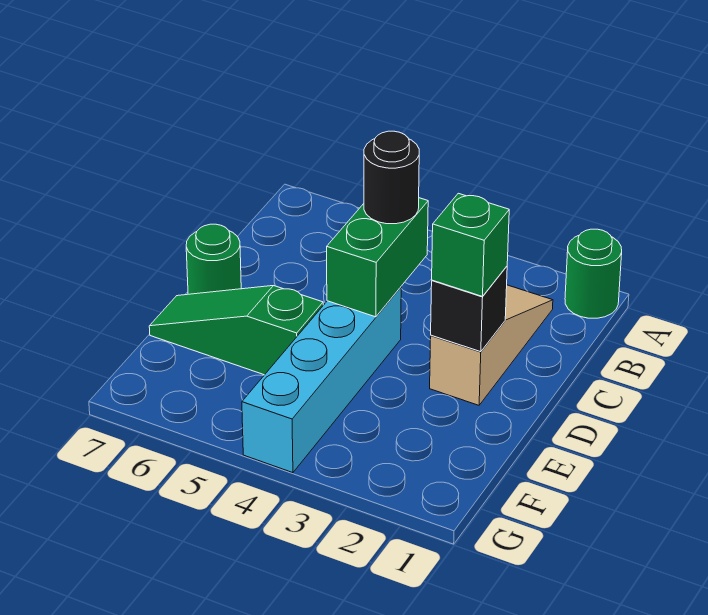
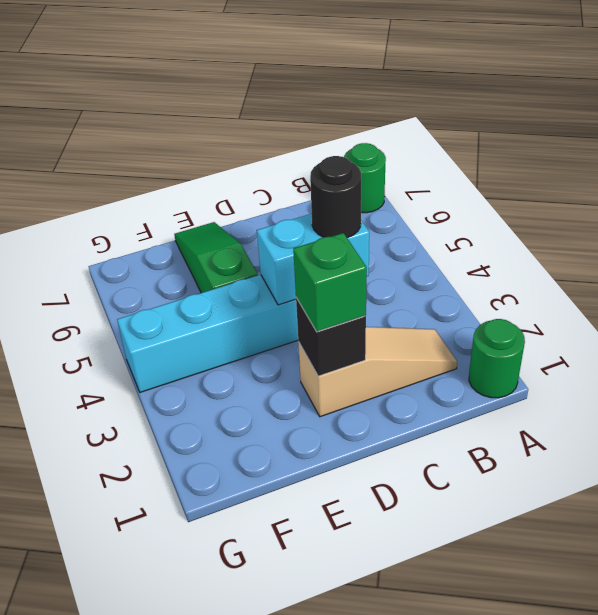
green brick C4:D4 level 2 -> cyan brick C4:D4 level 2
green round brick D7 level 1 -> green round brick A7 level 1

